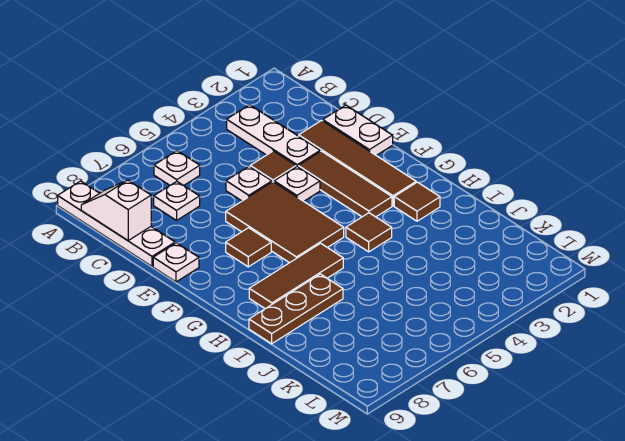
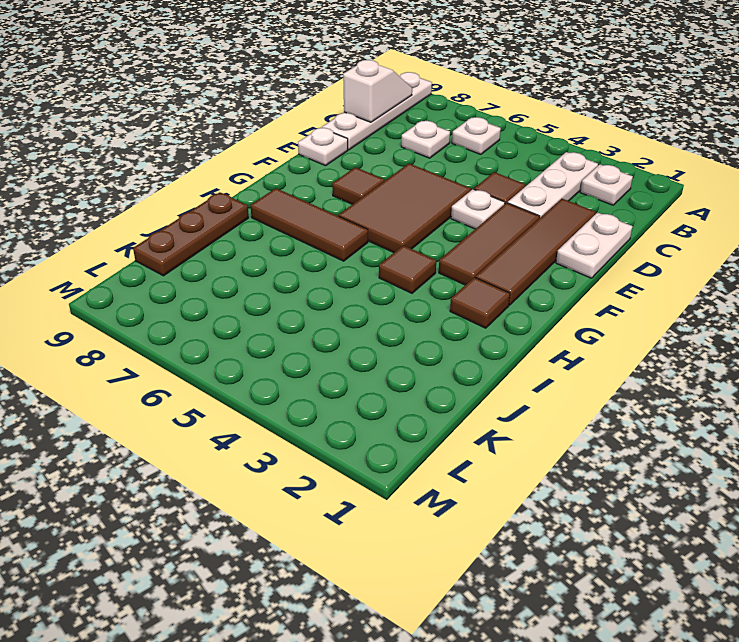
white plate D5 level 1 -> white plate B2 level 1
brown plate I7:I9 level 1 -> brown plate I9:K9 level 1

